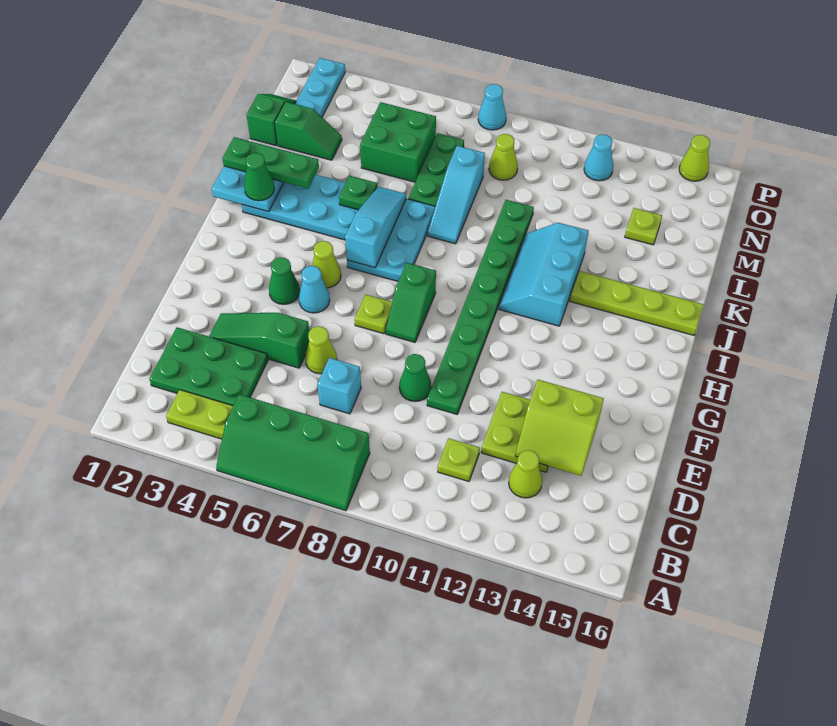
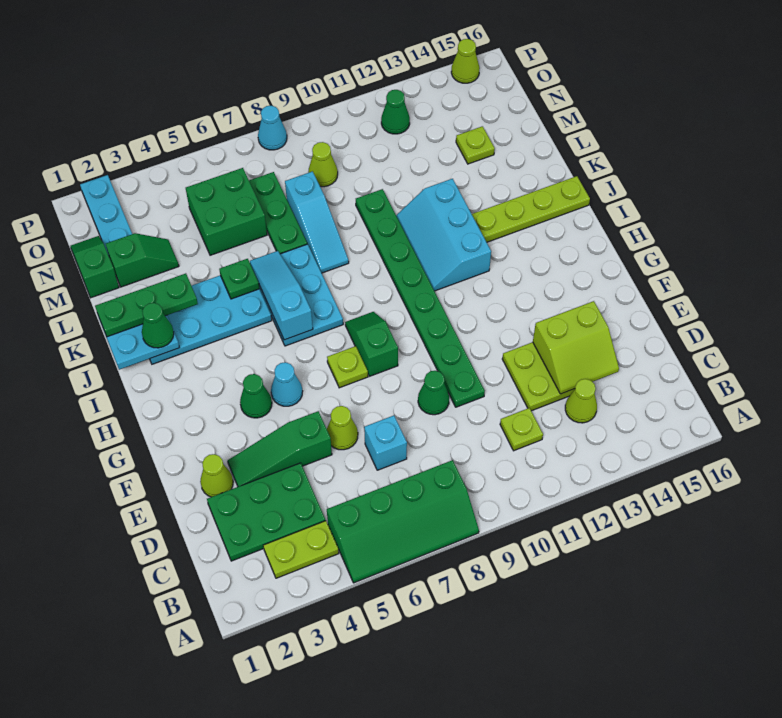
green slope G8:H8 level 1 top H -> green slope G8:H8 level 1 top G
lime cone H5 level 1 -> lime cone E2 level 1
cyan cone O12 level 1 -> green cone O12 level 1

